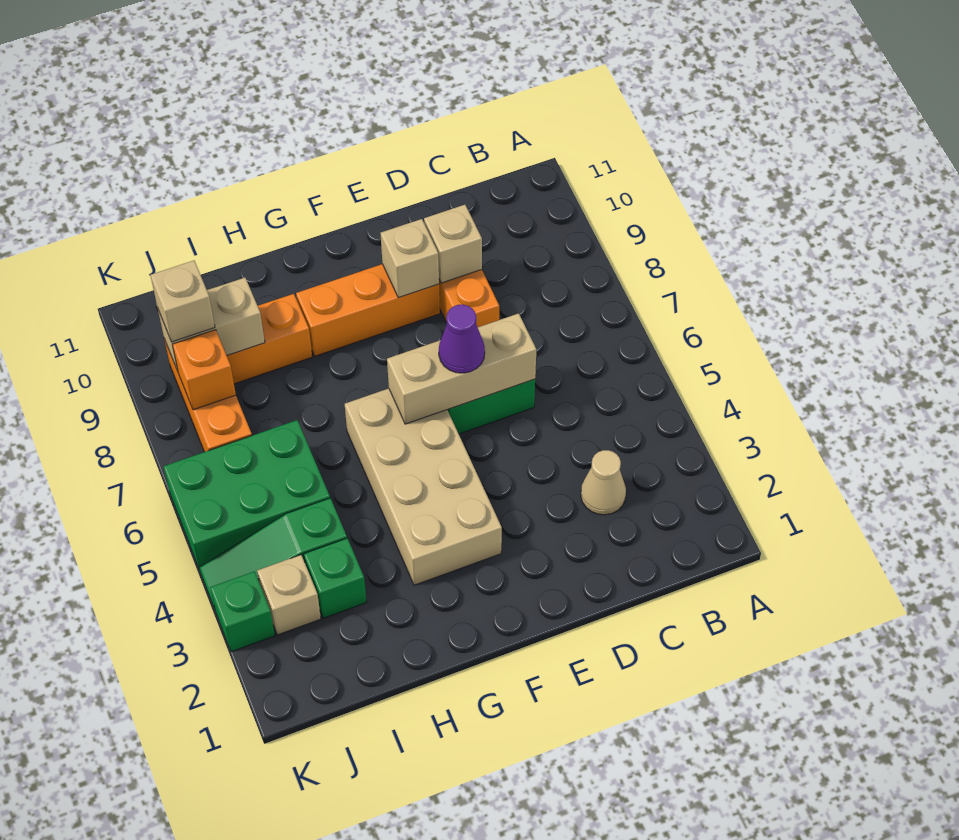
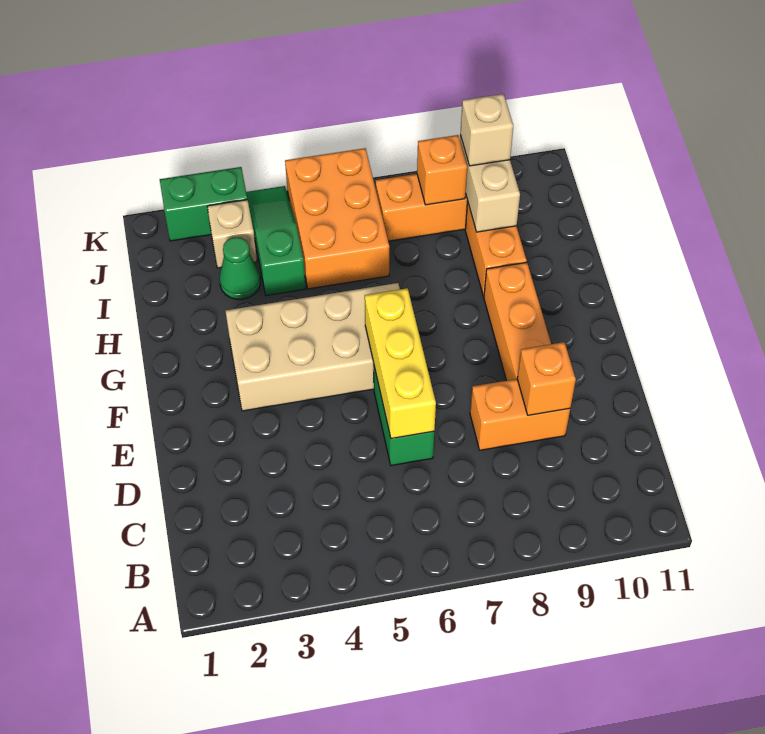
tan cone C3 level 1 -> none
tan brick D6:F6 level 2 -> yellow brick D6:F6 level 2
tan brick D9 level 2 -> orange brick D9 level 2
purple cone E6 level 3 -> none
tan brick E9 level 2 -> none
green brick I3 level 1 -> green cone I3 level 1
green brick I5:K6 level 1 -> orange brick I5:K6 level 1
green brick K3 level 1 -> green brick K2:K3 level 1

